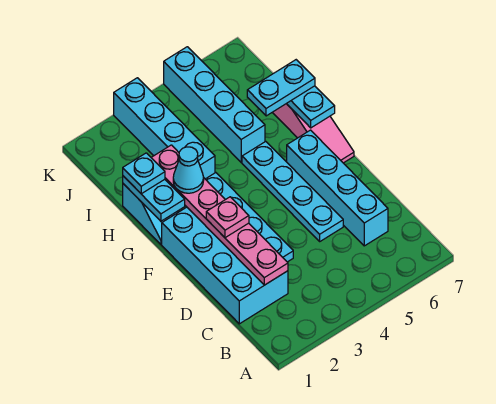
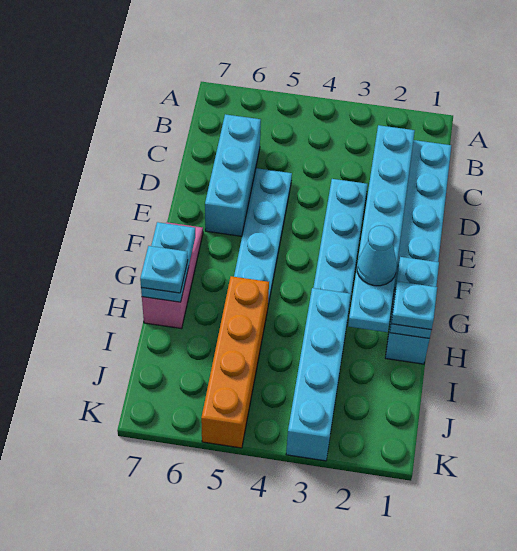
pink plate C2:H2 level 2 -> cyan plate C2:H2 level 2
cyan brick C6:F6 level 1 -> cyan brick C6:E6 level 1
pink plate E2 level 3 -> none
cyan brick H5:K5 level 1 -> orange brick H5:K5 level 1
cyan plate H6:H7 level 3 -> cyan plate H7 level 3

